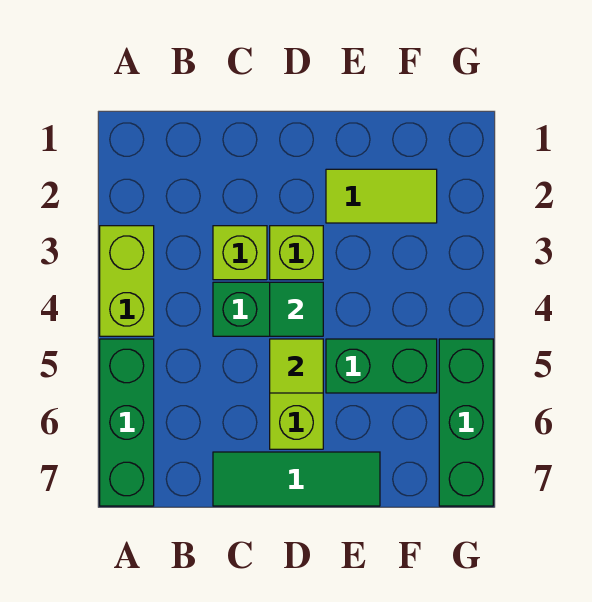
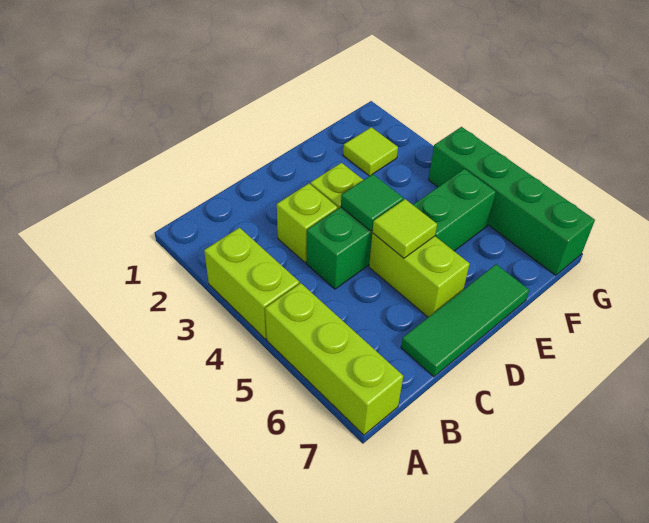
green brick A5:A7 level 1 -> lime brick A5:A7 level 1
lime tile E2:F2 level 1 -> lime tile F2 level 1
green brick G5:G7 level 1 -> green brick G4:G7 level 1

